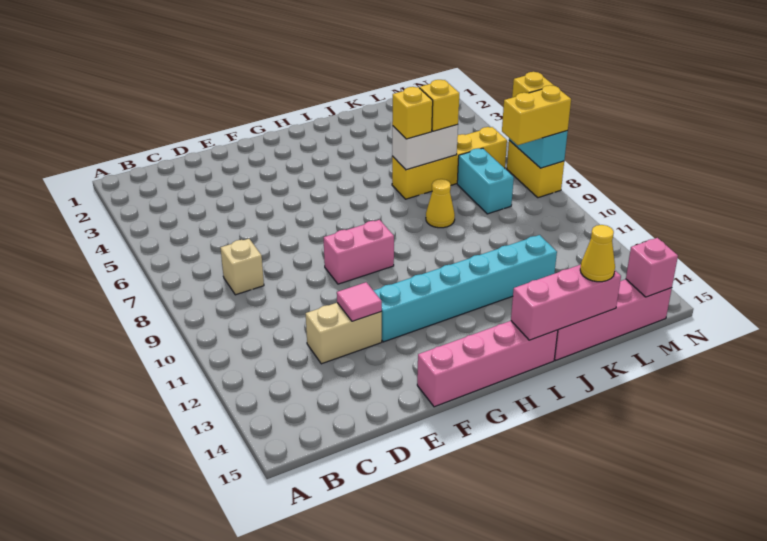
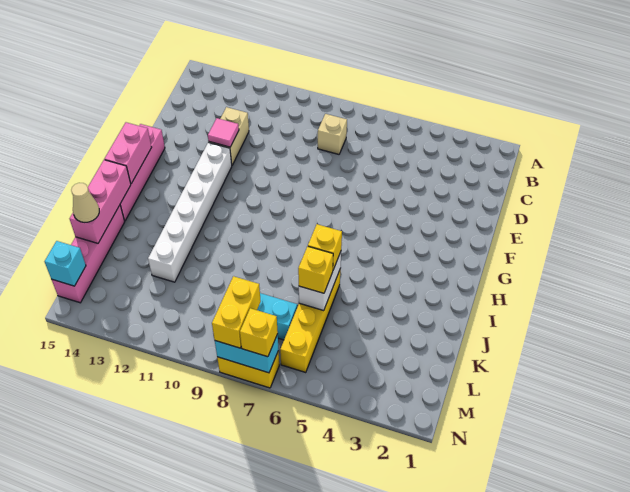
pink brick F9:G9 level 1 -> pink brick G15:H15 level 2
cyan brick F12:K12 level 1 -> white brick F12:K12 level 1
yellow cone J8 level 1 -> none
yellow cone K15 level 3 -> tan cone K15 level 3
pink brick M15 level 2 -> cyan brick M15 level 2

